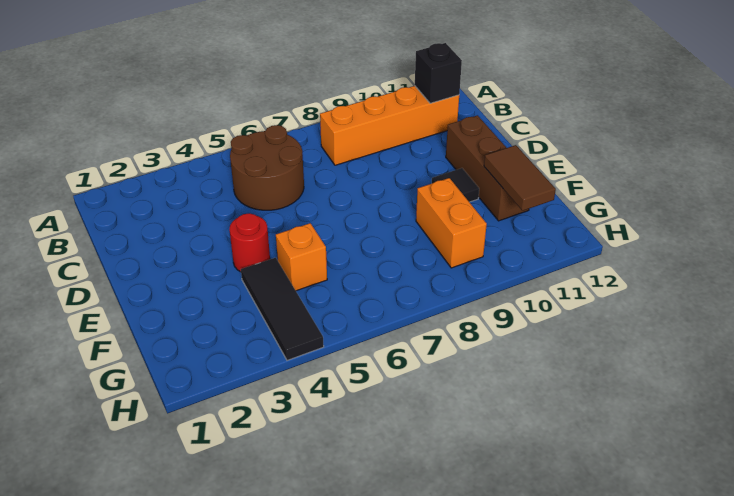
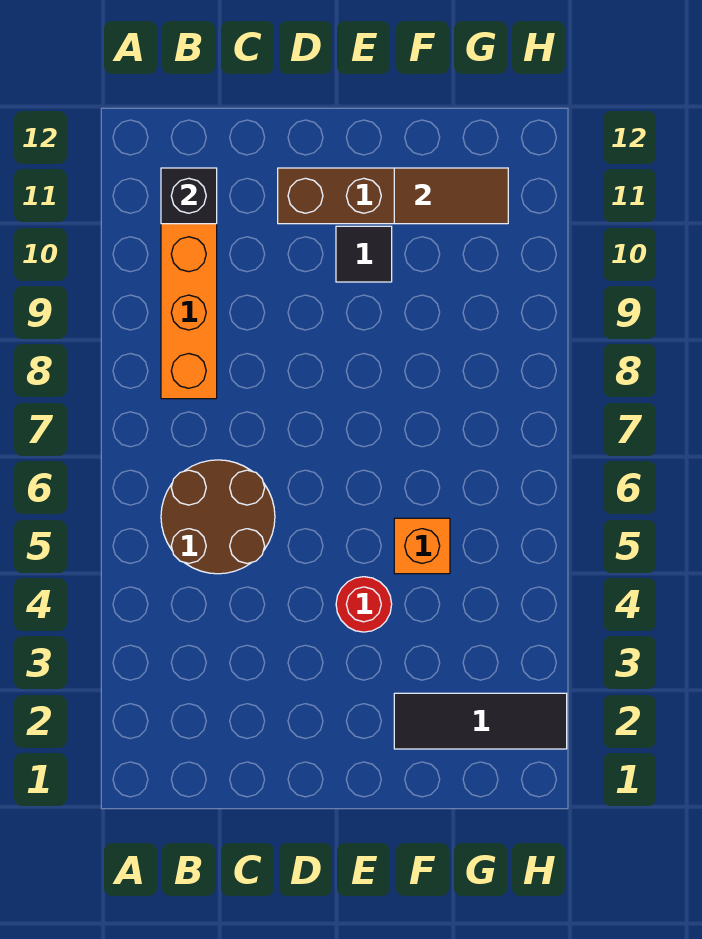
black tile F4:H4 level 1 -> black tile F2:H2 level 1
orange brick F9:G9 level 1 -> none

